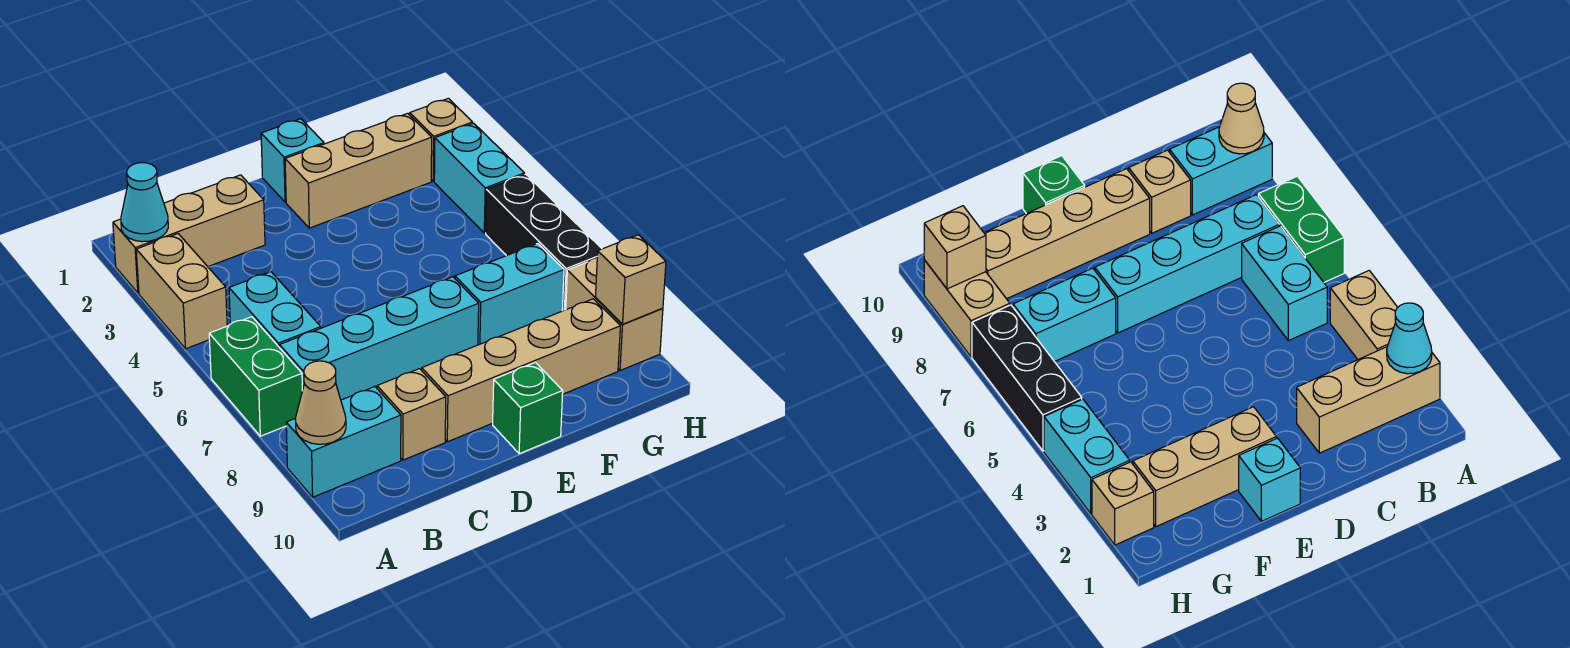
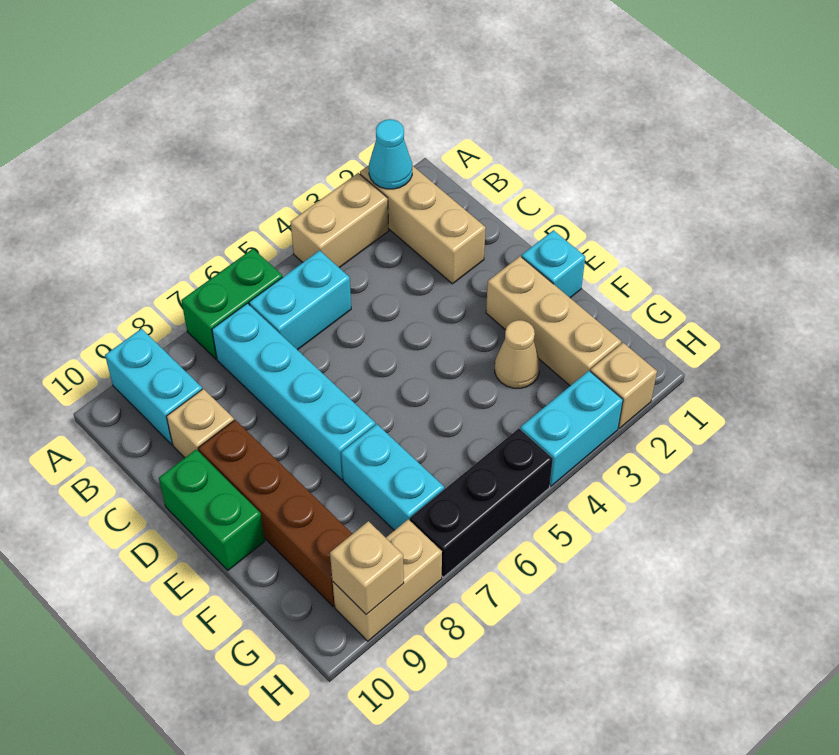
tan cone A9 level 2 -> tan cone F3 level 1
tan brick D9:G9 level 1 -> brown brick D9:G9 level 1
green brick E10 level 1 -> green brick D10:E10 level 1

